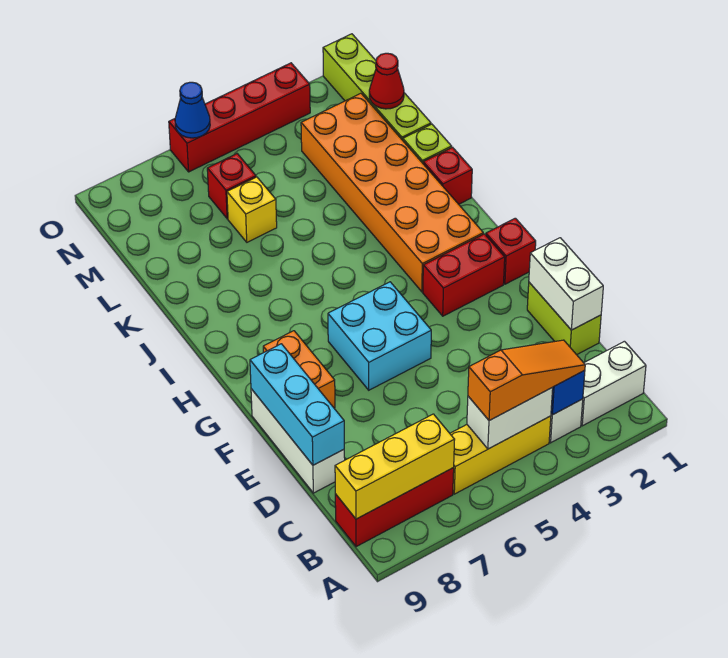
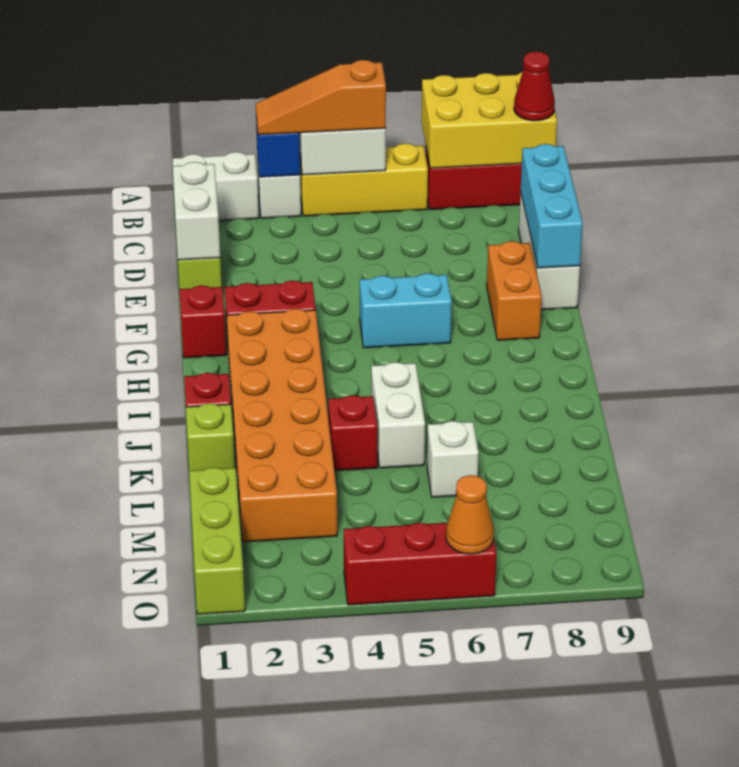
yellow brick B7:B9 level 2 -> yellow brick A7:B9 level 2
cyan brick F5:G6 level 1 -> cyan brick G5:G6 level 1
none -> white brick J5:K5 level 1
lime brick L1:O1 level 1 -> lime brick M1:O1 level 1
yellow brick L6 level 1 -> white brick L6 level 1
red cone M1 level 2 -> red cone B9 level 3
red brick M6 level 1 -> red brick K4 level 1
red brick O3:O6 level 1 -> red brick O4:O6 level 1
blue cone O6 level 2 -> orange cone O6 level 2

